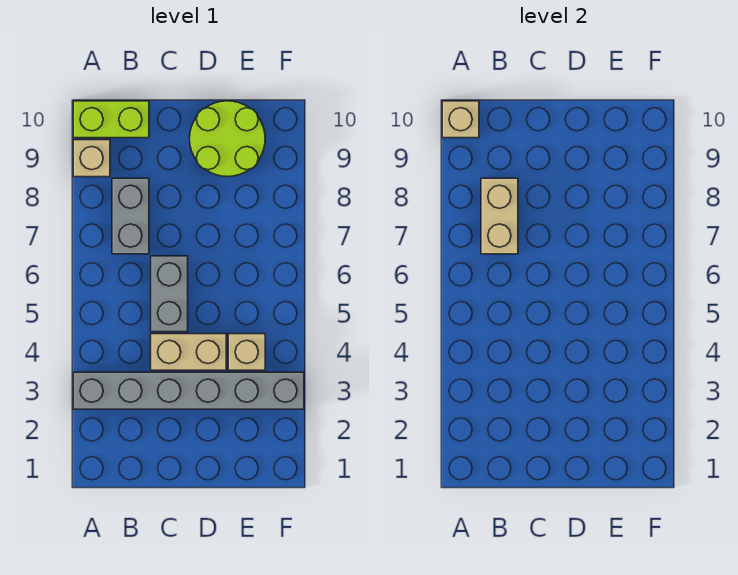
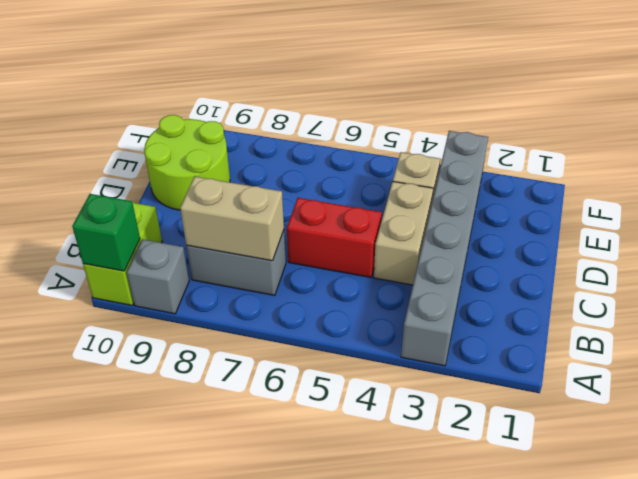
tan brick A9 level 1 -> grey brick A9 level 1
tan brick A10 level 2 -> green brick A10 level 2
grey brick C5:C6 level 1 -> red brick C5:C6 level 1

